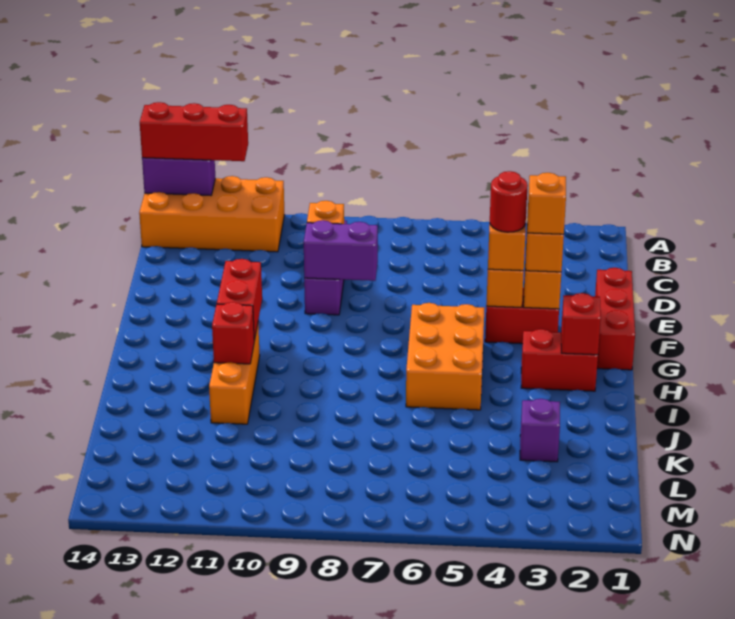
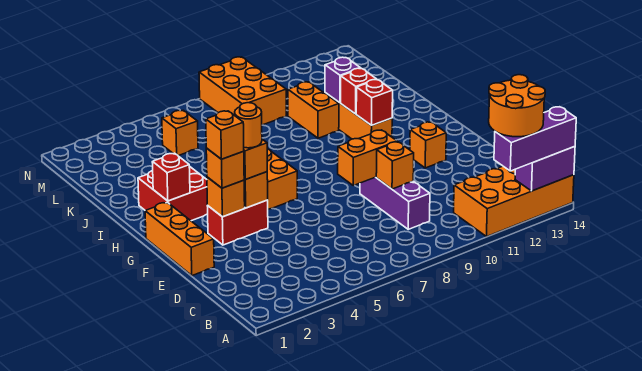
red brick A12:A14 level 3 -> purple brick A12:A14 level 3
none -> orange round brick A12:B13 level 4
red brick E1:G1 level 1 -> orange brick E1:G1 level 1
purple brick E8:E9 level 2 -> orange brick E8:E9 level 2
red round brick F4 level 4 -> orange round brick F4 level 4
none -> orange brick F12 level 1
red brick G11:H11 level 2 -> red brick H11 level 2
red brick H2:H3 level 1 -> red brick H2:I3 level 1
none -> orange brick J10:K10 level 1
purple brick K3 level 1 -> purple brick J11 level 2
none -> orange brick L5 level 1
none -> orange brick L8:N9 level 1

